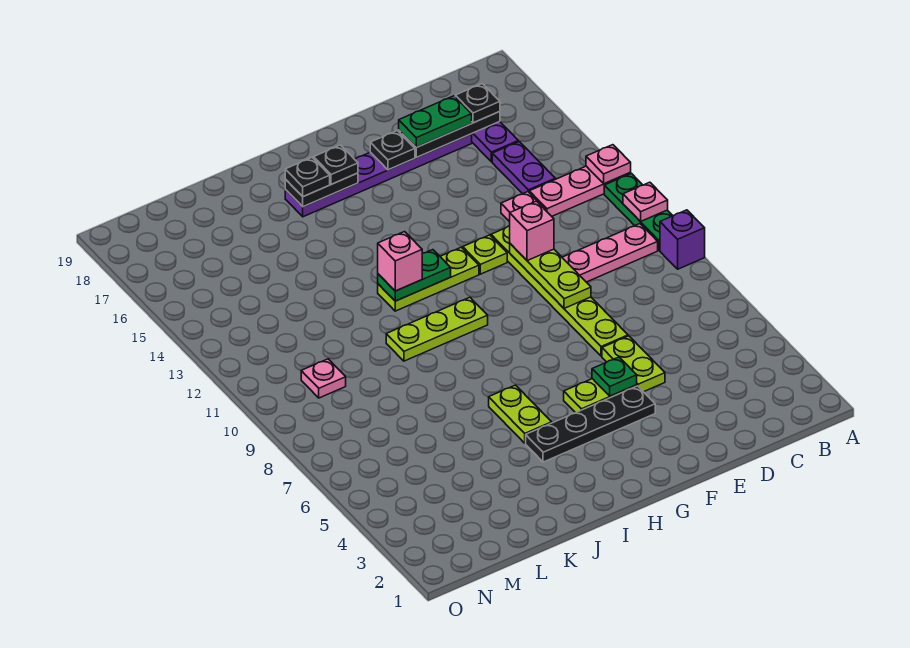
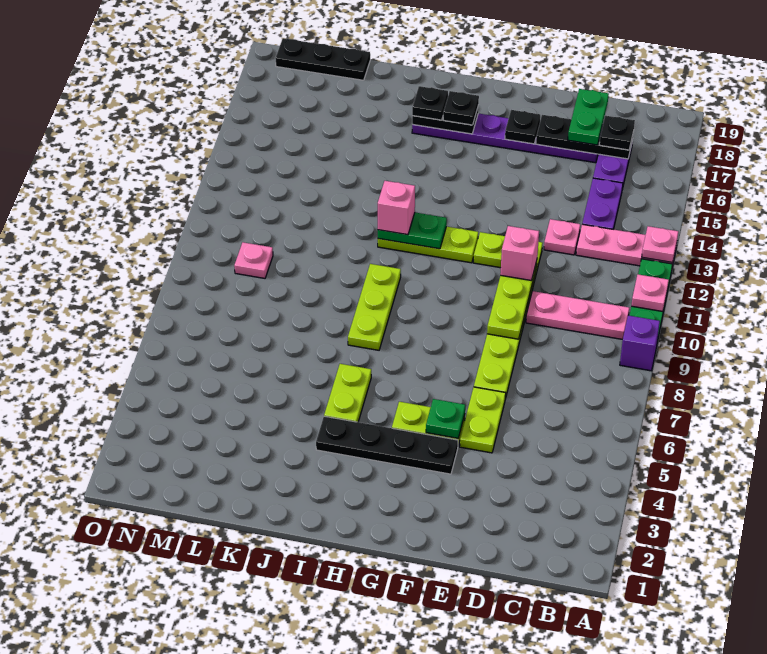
green plate D17:E17 level 3 -> green plate D17:D18 level 3
lime plate H10:J10 level 1 -> lime plate I8:I10 level 1
none -> black plate L19:N19 level 1

